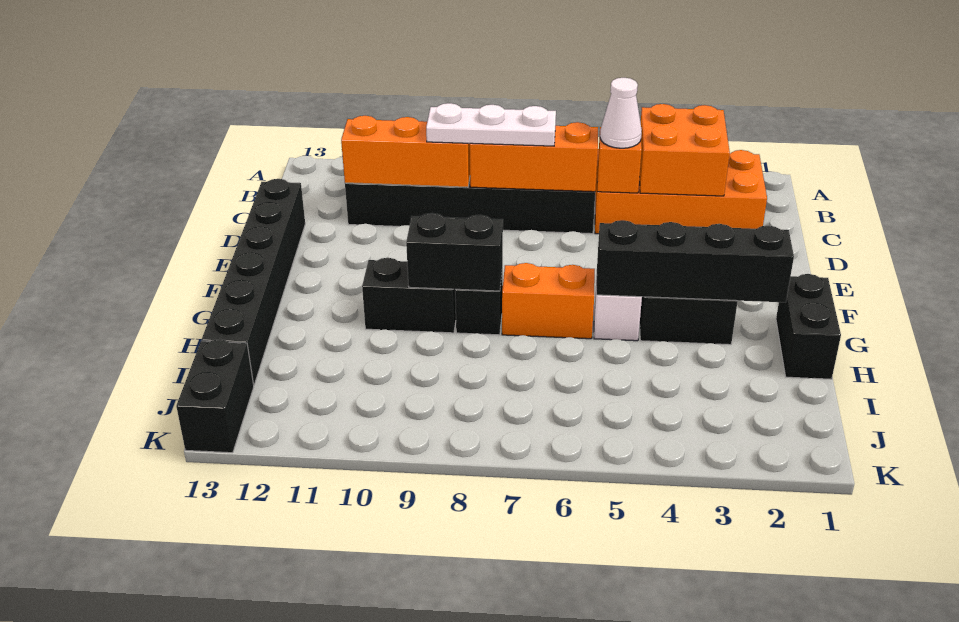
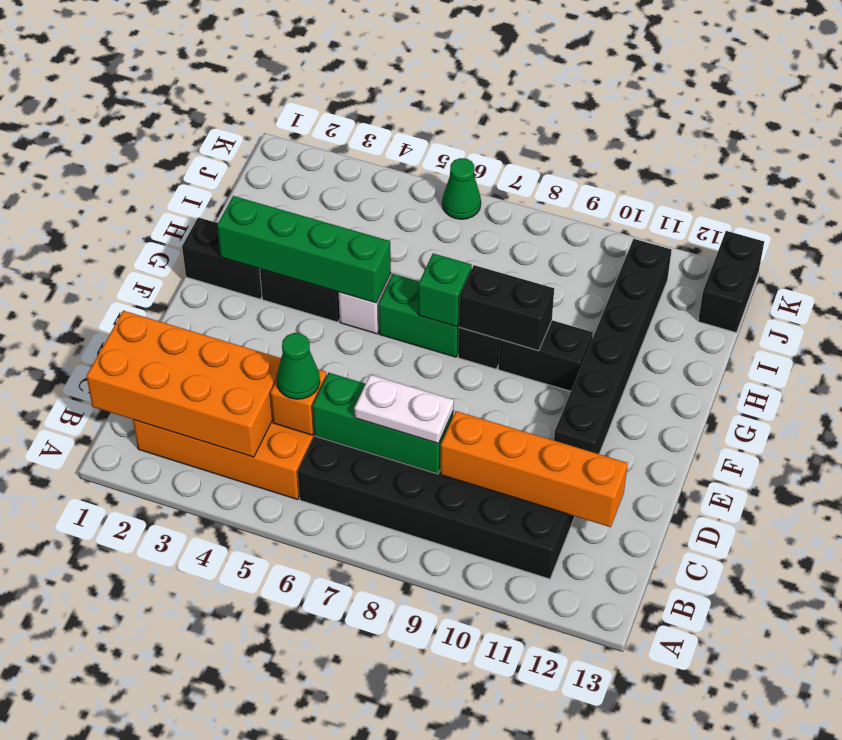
orange brick B3:C4 level 2 -> orange brick B1:C4 level 2
white cone C5 level 3 -> green cone C5 level 3
orange brick C6:C8 level 2 -> green brick C6:C8 level 2
white plate C7:C9 level 3 -> white plate C7:C8 level 3
orange brick C9:C11 level 2 -> orange brick C9:C12 level 2
black brick D13:I13 level 1 -> black brick E11:J11 level 1
black brick G1:H1 level 1 -> black brick G1:G2 level 1
black brick G2:G5 level 2 -> green brick G2:G5 level 2
orange brick G6:G7 level 1 -> green brick G6:G7 level 1
none -> green brick G7 level 2
none -> green cone K6 level 1

